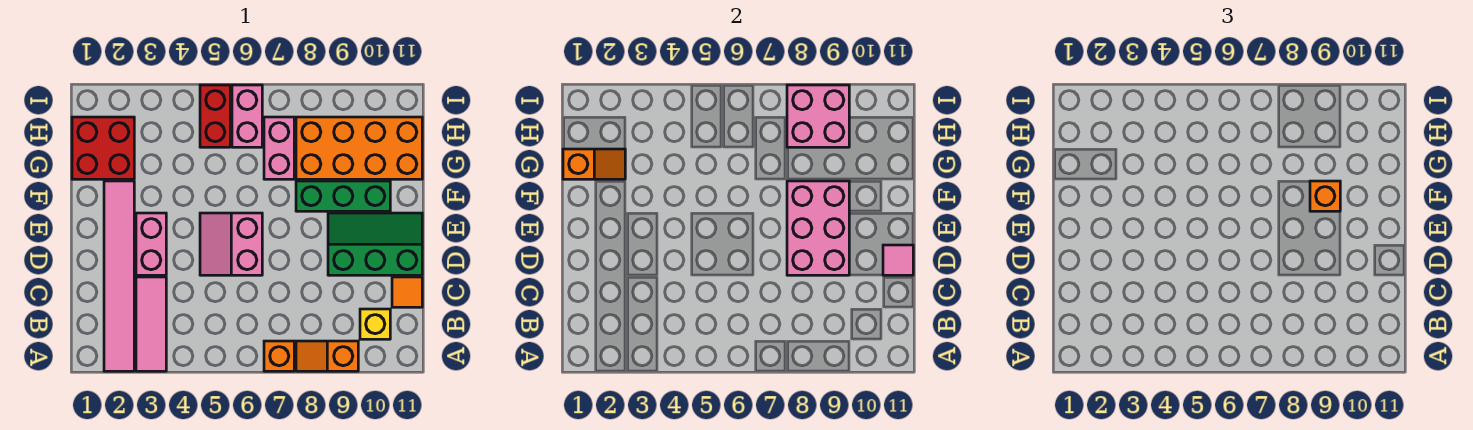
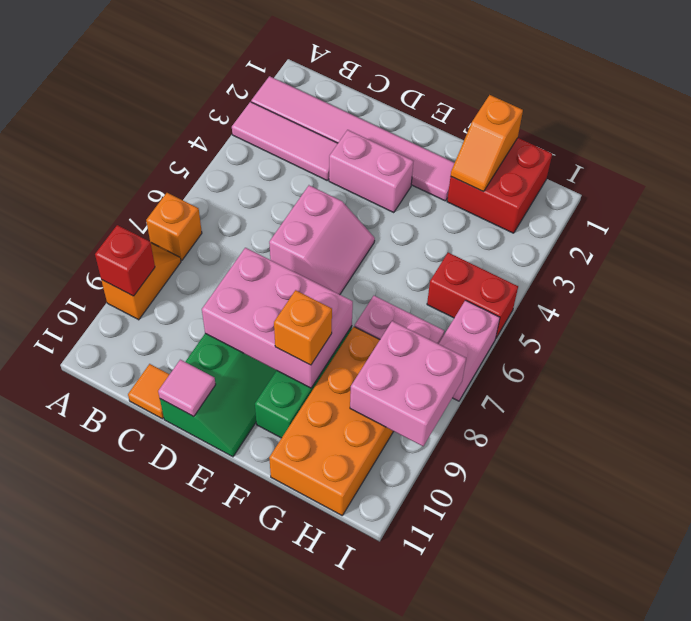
none -> red brick A9 level 2
yellow brick B10 level 1 -> none
pink slope D5:E6 level 1 top 6 -> pink slope D5:E6 level 1 top D
pink brick H6:I6 level 1 -> pink brick I6:I7 level 1

